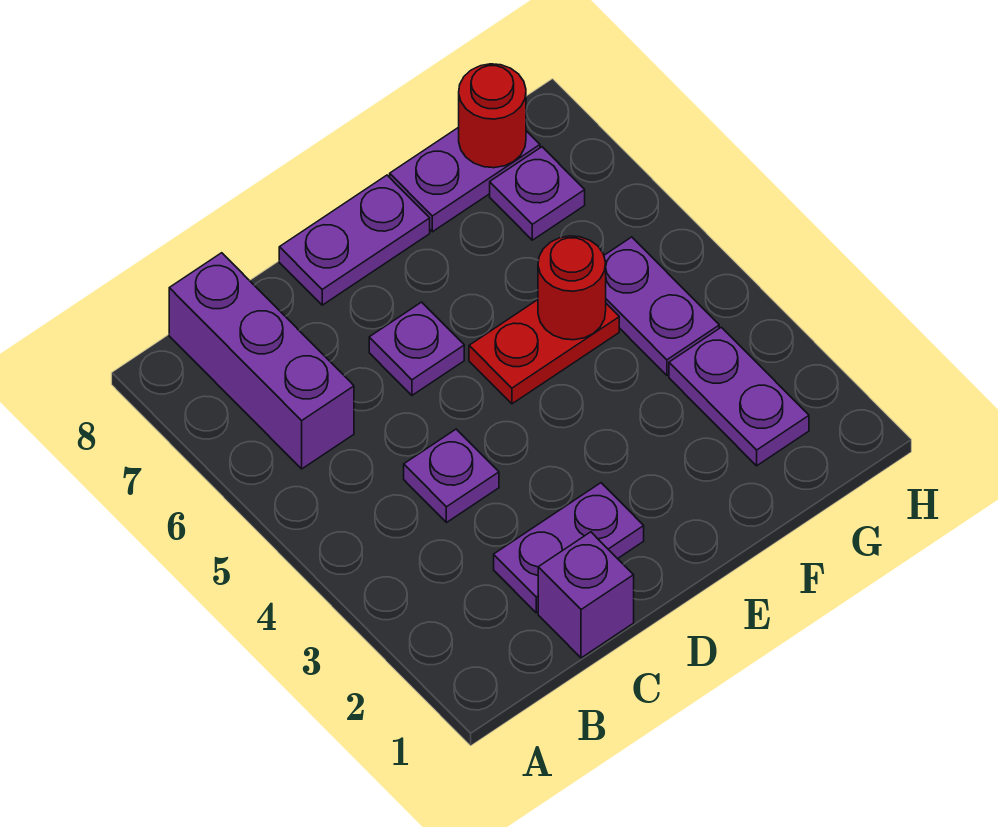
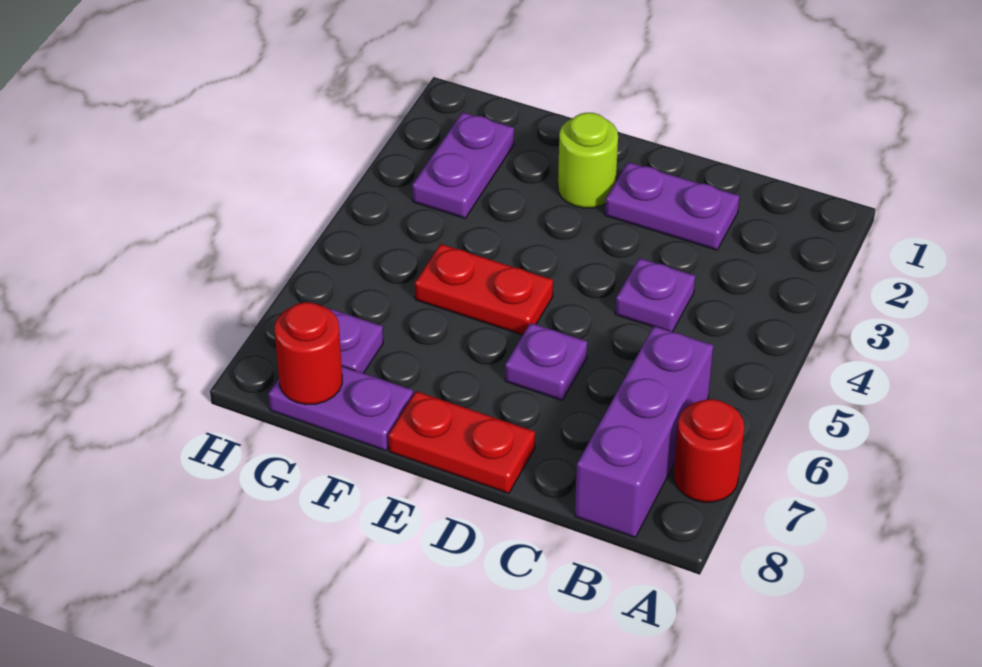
purple brick C1 level 1 -> none
purple plate D8:E8 level 1 -> red plate D8:E8 level 1
none -> lime round brick E2 level 1
red round brick F5 level 2 -> red round brick A7 level 1
purple plate G4:G5 level 1 -> none

